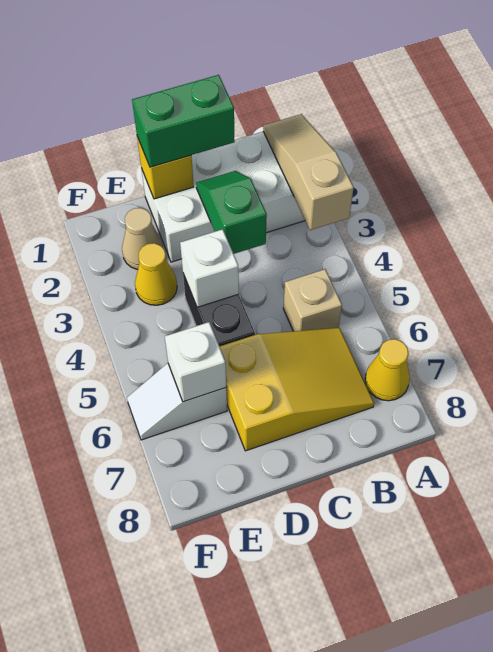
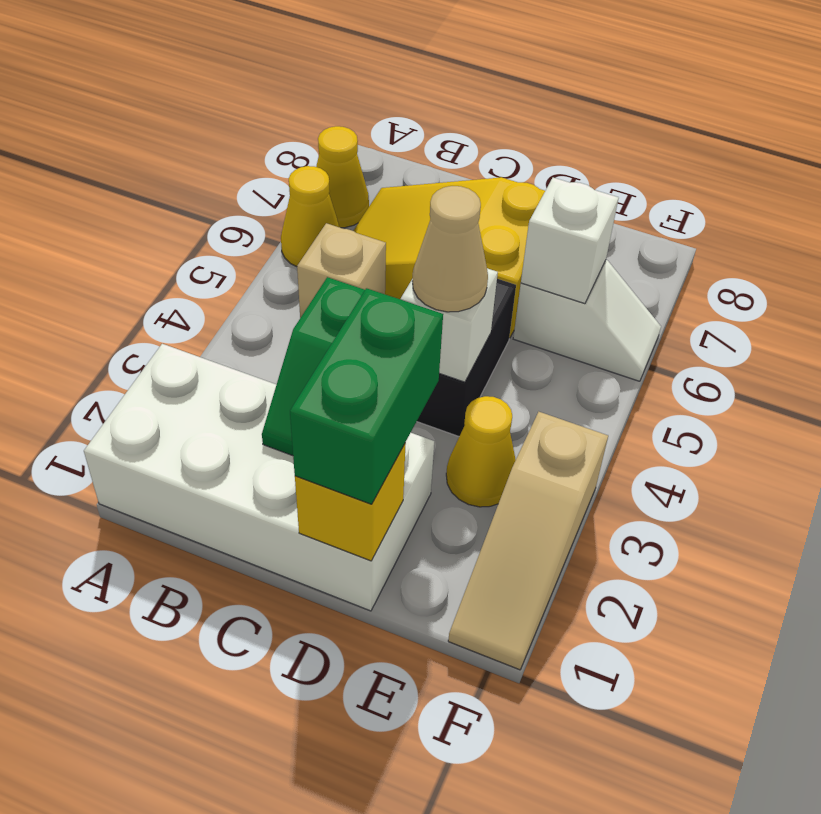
tan slope A1:A3 level 2 top 3 -> tan slope F1:F3 level 1 top 3
none -> yellow cone A6 level 1
green brick C1:D1 level 3 -> green brick D1:D2 level 3
tan cone E2 level 1 -> tan cone D4 level 3

